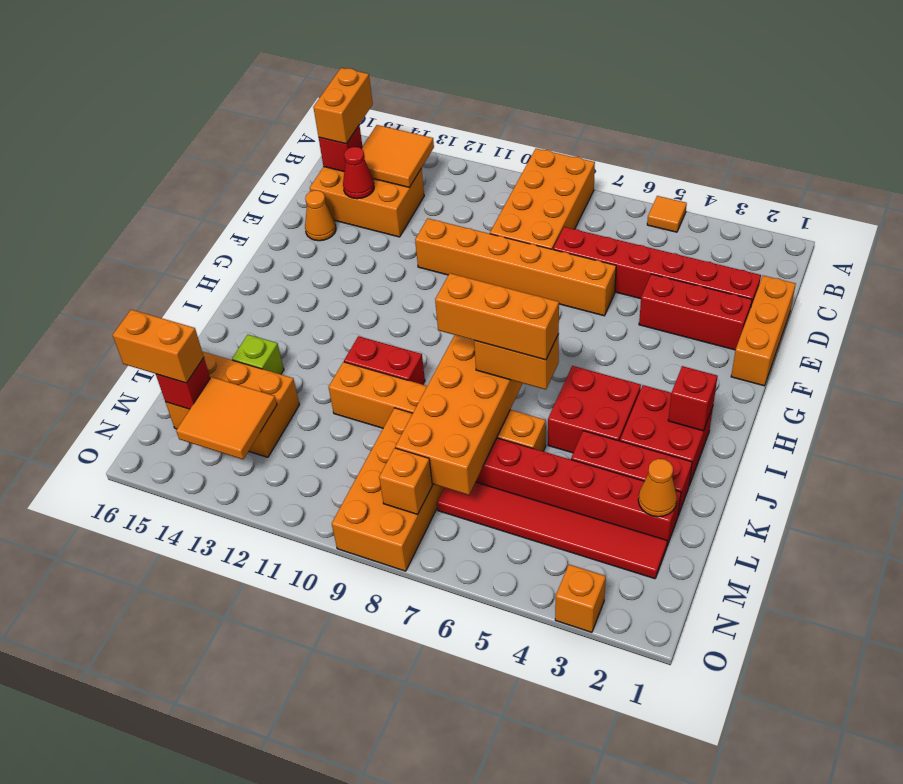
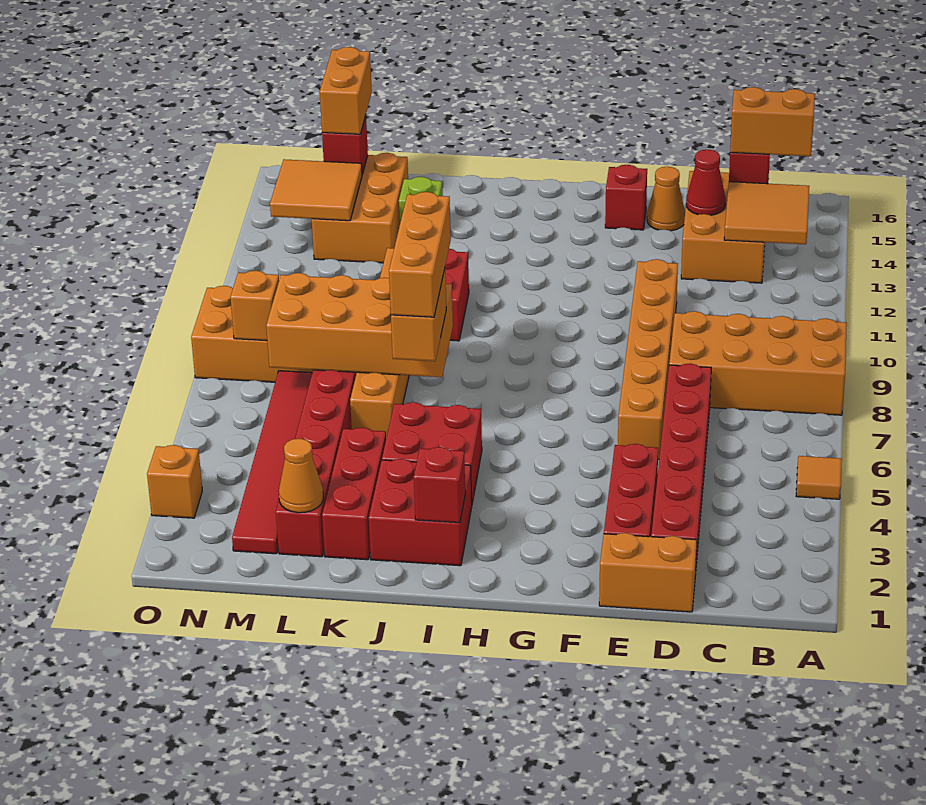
orange brick D1:F1 level 1 -> orange brick D1:E1 level 1
none -> red brick F15 level 1

